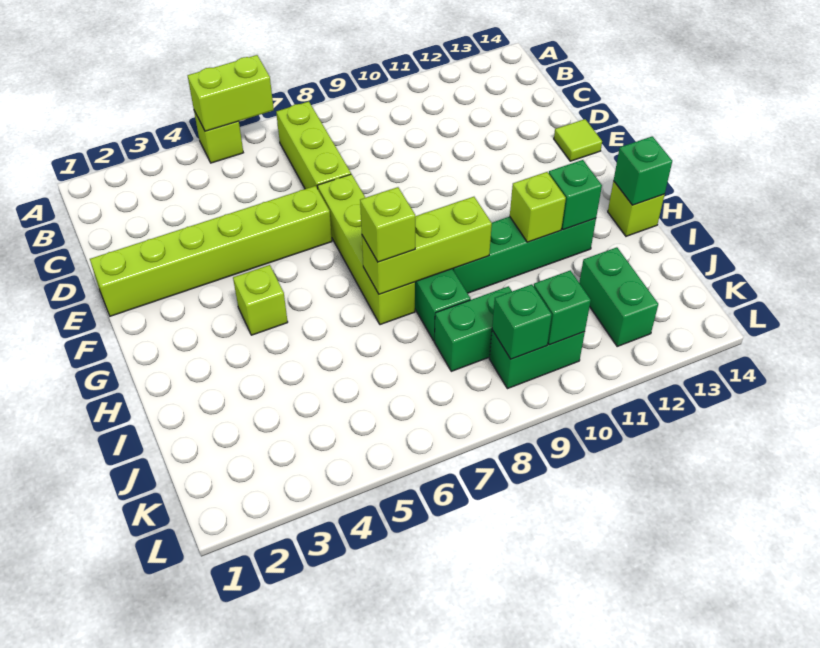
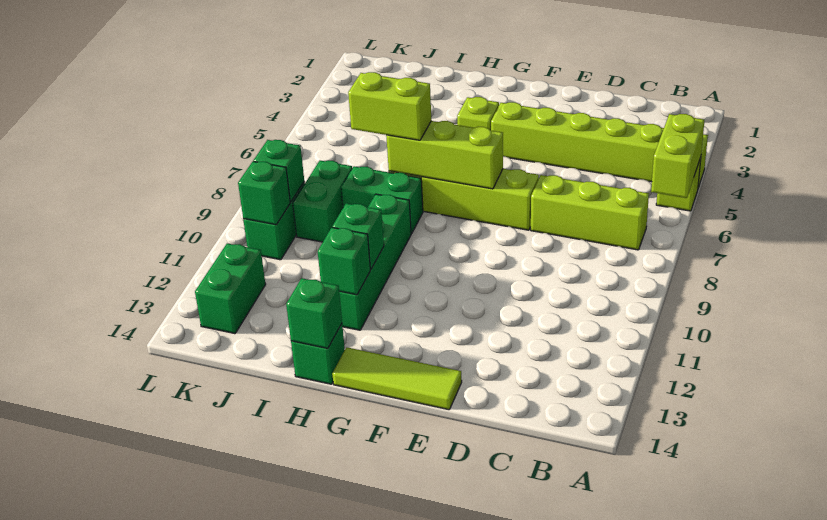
lime brick E1:E6 level 1 -> lime brick A4:F4 level 1
lime tile E14 level 1 -> lime tile E14:G14 level 1
lime brick H7:H9 level 2 -> lime brick F7:H7 level 2
lime brick H7 level 3 -> lime brick H7:I7 level 3
lime brick H11 level 2 -> green brick H11 level 2
lime brick H14 level 1 -> green brick H14 level 1
green brick J12:K12 level 1 -> green brick K12:K13 level 1

